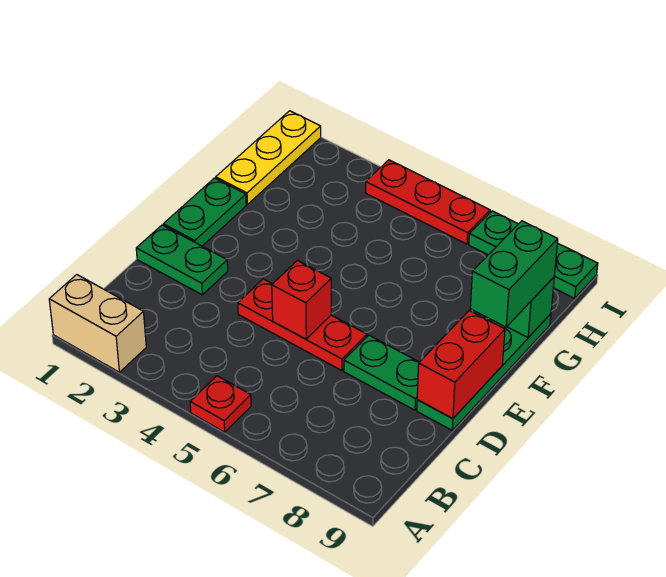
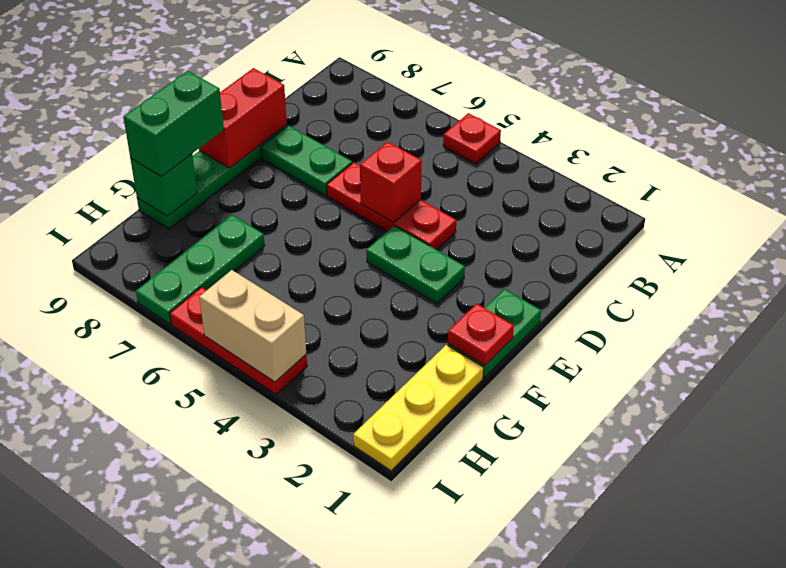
tan brick A1:A2 level 1 -> tan brick I4:I5 level 2
green plate D1:D2 level 1 -> green plate E3:E4 level 1
none -> red plate F1 level 2
green plate I7:I9 level 1 -> green plate G7:I7 level 1

